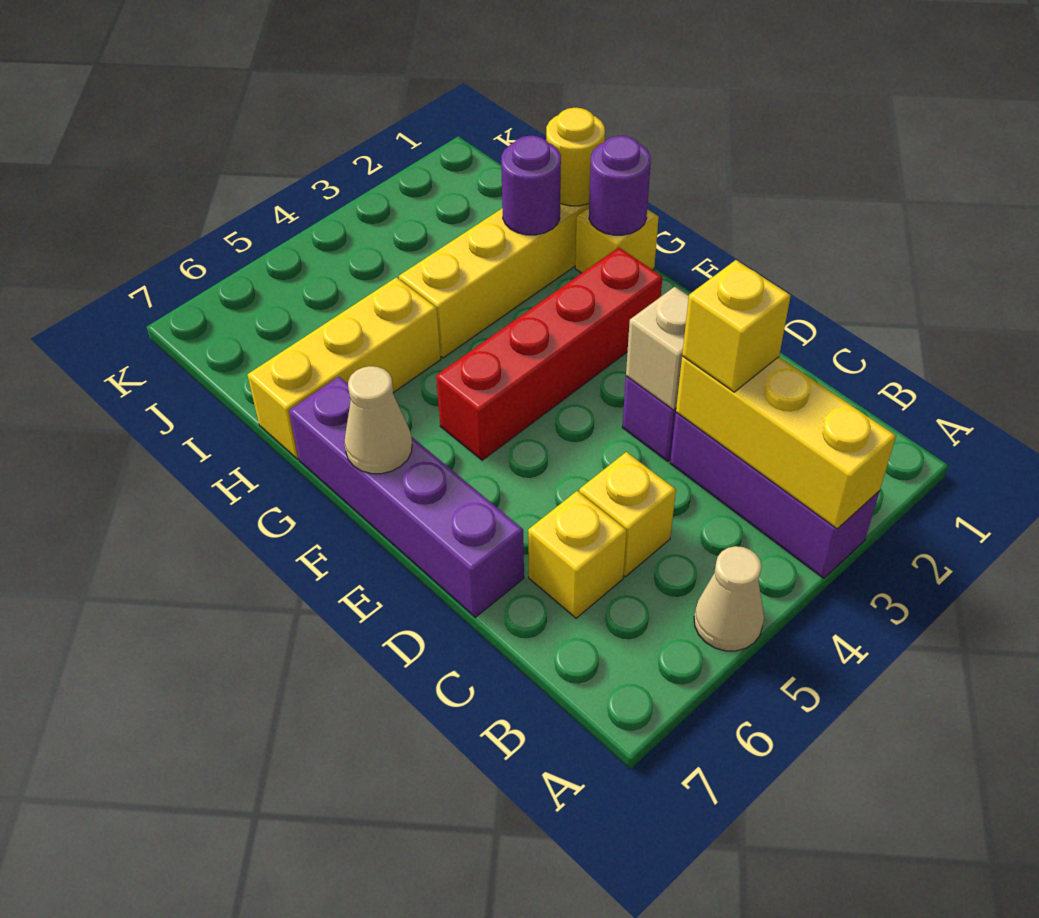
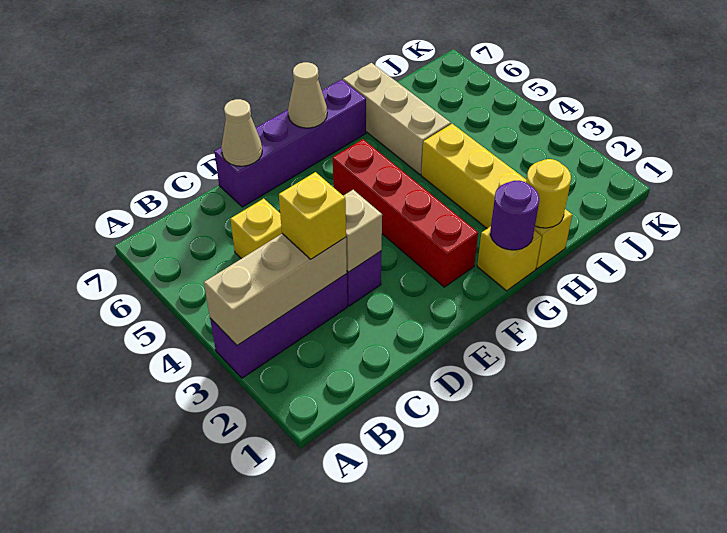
yellow brick A3:C3 level 2 -> tan brick A3:C3 level 2
tan cone A5 level 1 -> tan cone D7 level 2
yellow brick C6 level 1 -> none
purple round brick H2 level 2 -> none
yellow brick H5:H7 level 1 -> tan brick H5:H7 level 1

